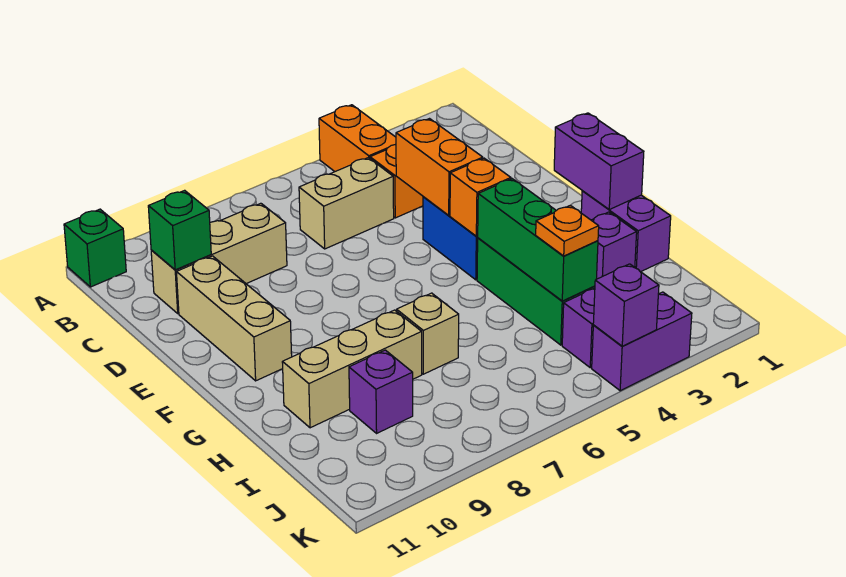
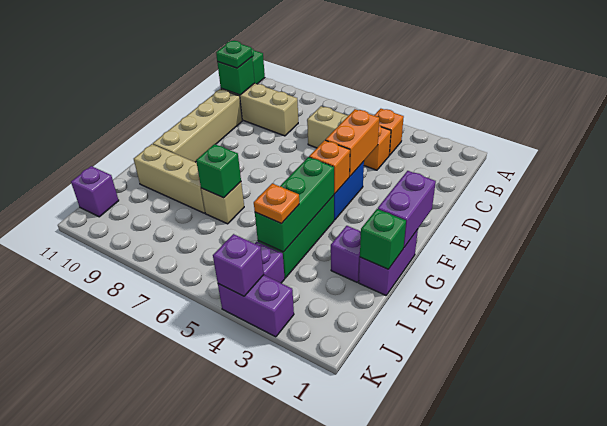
orange brick A4:B4 level 1 -> orange brick B4 level 1
none -> green plate C10 level 3
tan brick D10:F10 level 1 -> tan brick D10:G10 level 1
none -> green brick H1 level 2
none -> green brick H7 level 2
purple brick I9 level 1 -> purple brick J11 level 1

